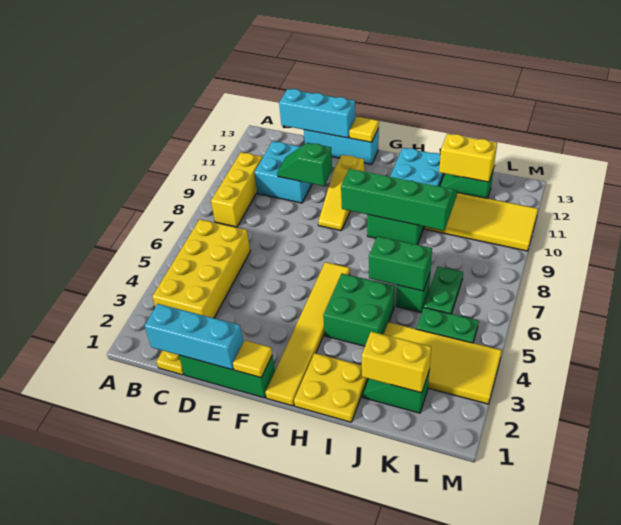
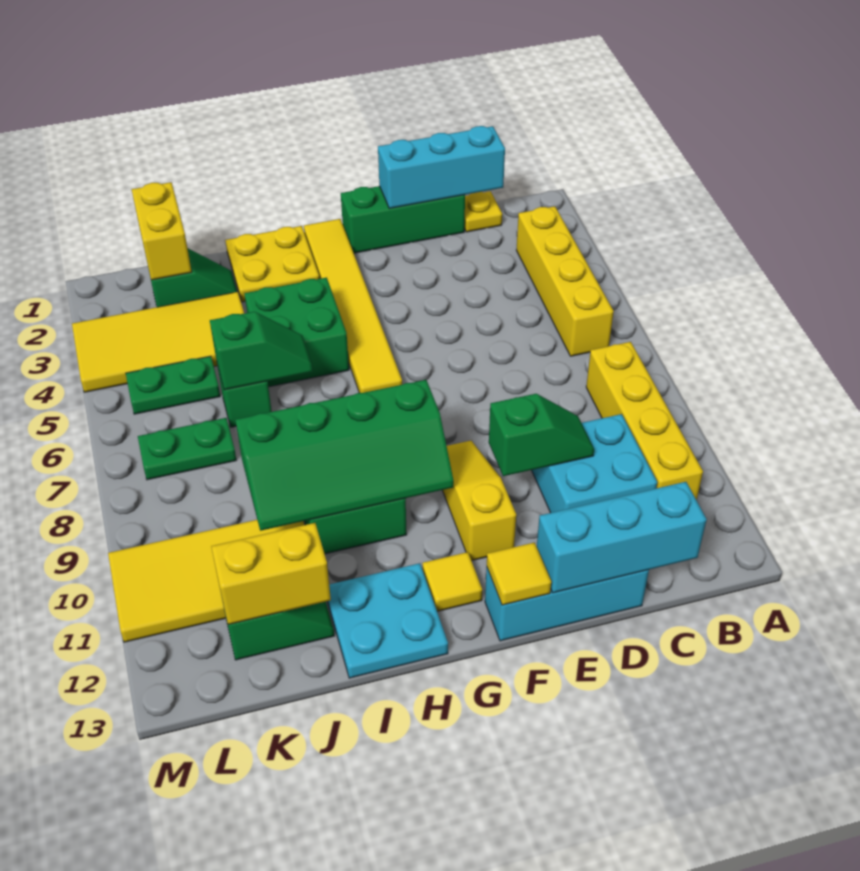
yellow brick B3:C6 level 1 -> yellow brick B3:B6 level 1
yellow brick B8:B10 level 1 -> yellow brick B8:B11 level 1
yellow tile F1 level 2 -> yellow tile G12 level 1
green brick I6:J6 level 2 -> green slope I6:J6 level 2 top J
yellow brick J2:K2 level 2 -> yellow brick K1:K2 level 2
green plate K6:K7 level 1 -> green plate K7:L7 level 1

